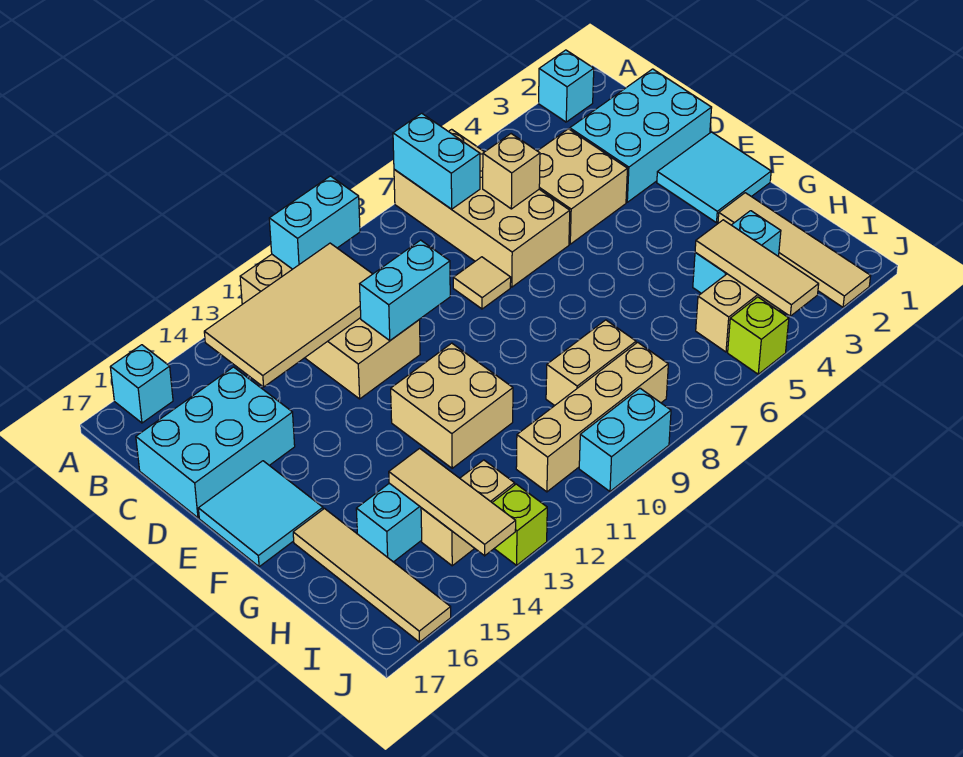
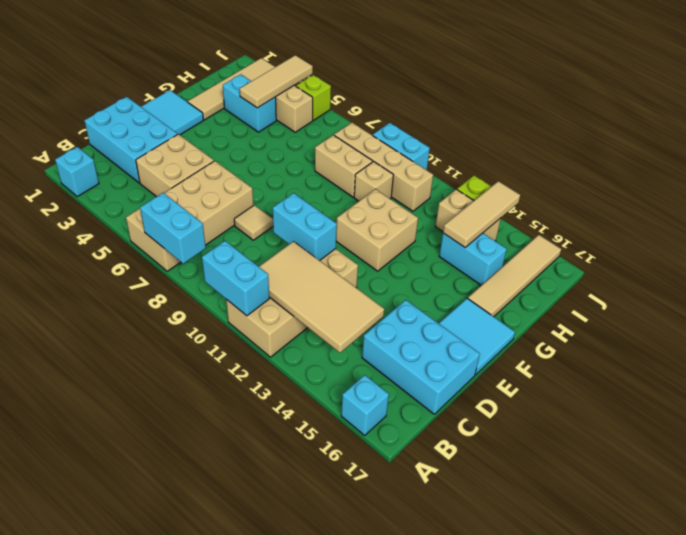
cyan brick A7:B7 level 2 -> cyan brick A7:A8 level 2
tan brick C6 level 2 -> tan brick H10 level 1

